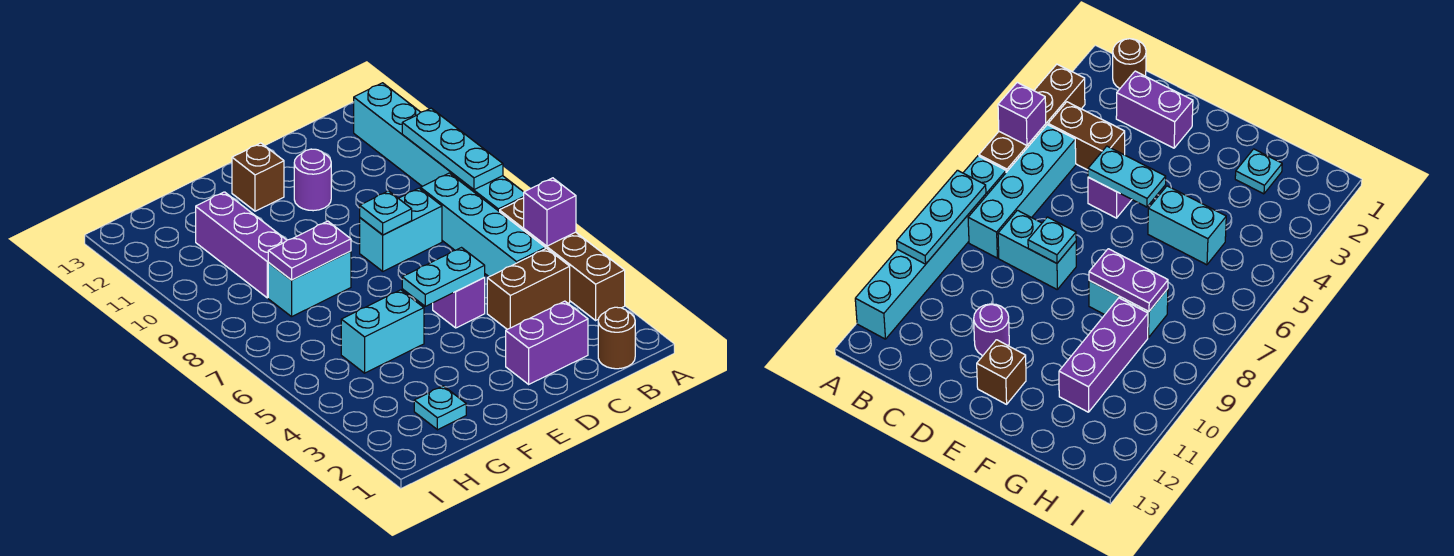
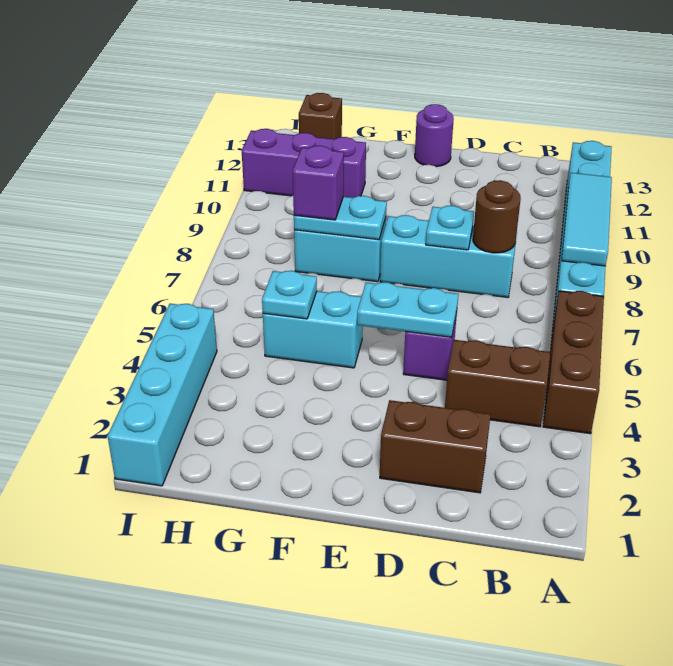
brown brick A3:A6 level 1 -> brown brick A4:A6 level 1
purple brick A5 level 2 -> purple brick G8 level 3
cyan plate A8:A10 level 2 -> cyan tile A8:A10 level 2
brown round brick B1 level 1 -> brown round brick C8 level 2
cyan brick B5:B8 level 1 -> cyan brick I1:I4 level 1
purple brick C2:D2 level 1 -> brown brick C2:D2 level 1
cyan brick C8:D8 level 1 -> cyan brick C8:E8 level 1
purple round brick D11 level 1 -> purple round brick E13 level 1
brown brick E12 level 1 -> brown brick H13 level 1
purple plate F8:G8 level 2 -> cyan plate F8:G8 level 2
cyan plate G2 level 1 -> cyan plate G5 level 2
purple brick G9:G11 level 1 -> purple brick G11:I11 level 1

